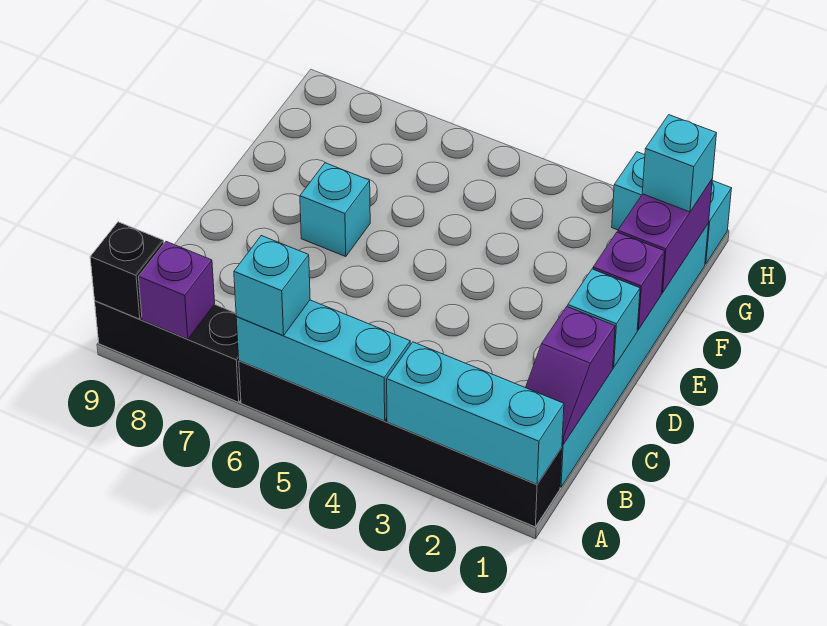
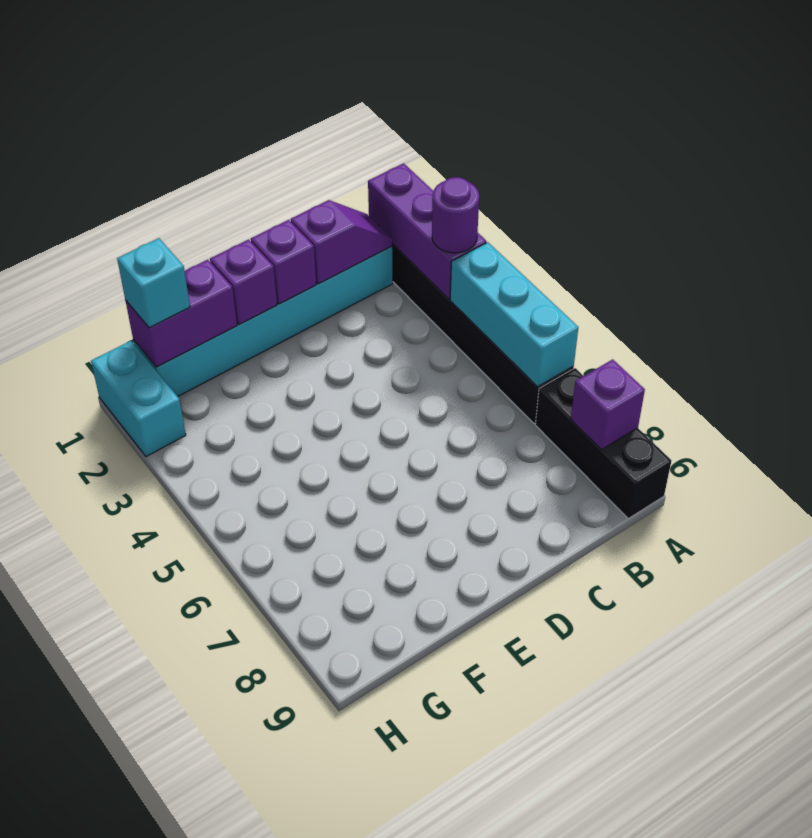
cyan brick A1:A3 level 2 -> purple brick A1:A3 level 2
none -> purple round brick A3 level 3
cyan brick A6 level 3 -> none
black brick A9 level 2 -> none
cyan brick D1 level 2 -> purple brick D1 level 2
cyan brick E7 level 1 -> none

